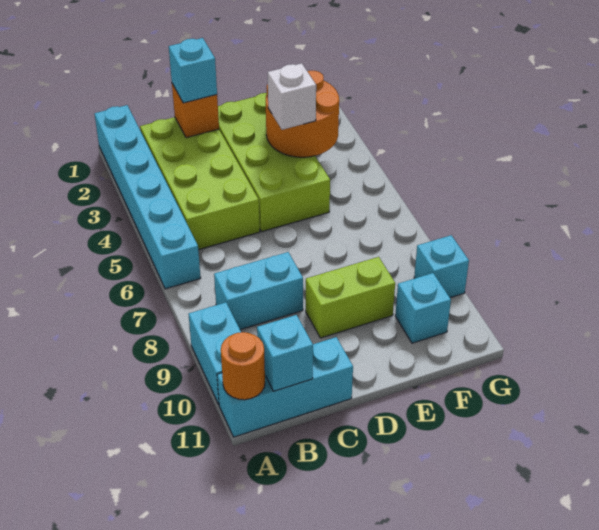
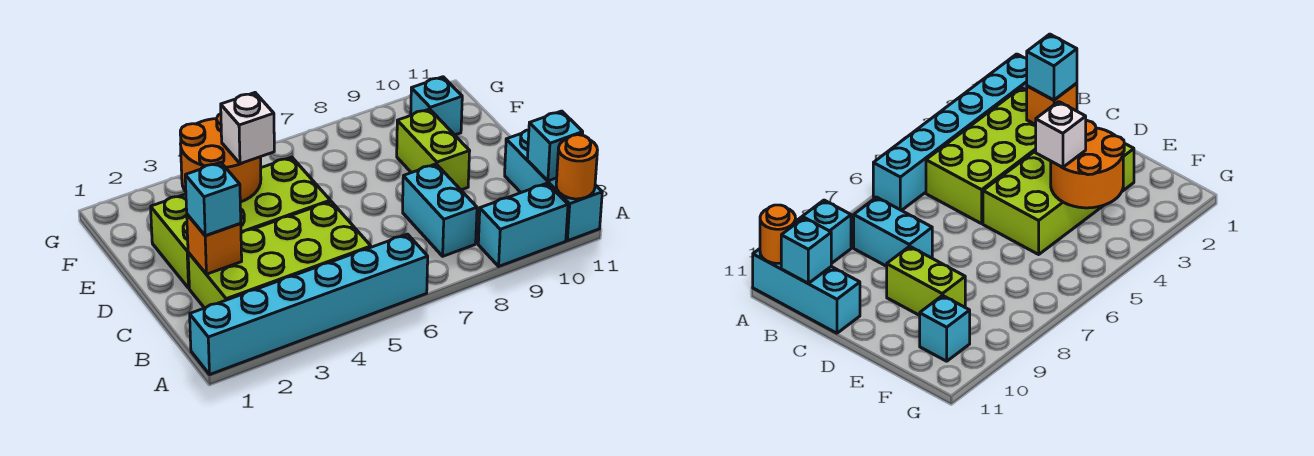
cyan brick G9 level 1 -> none

